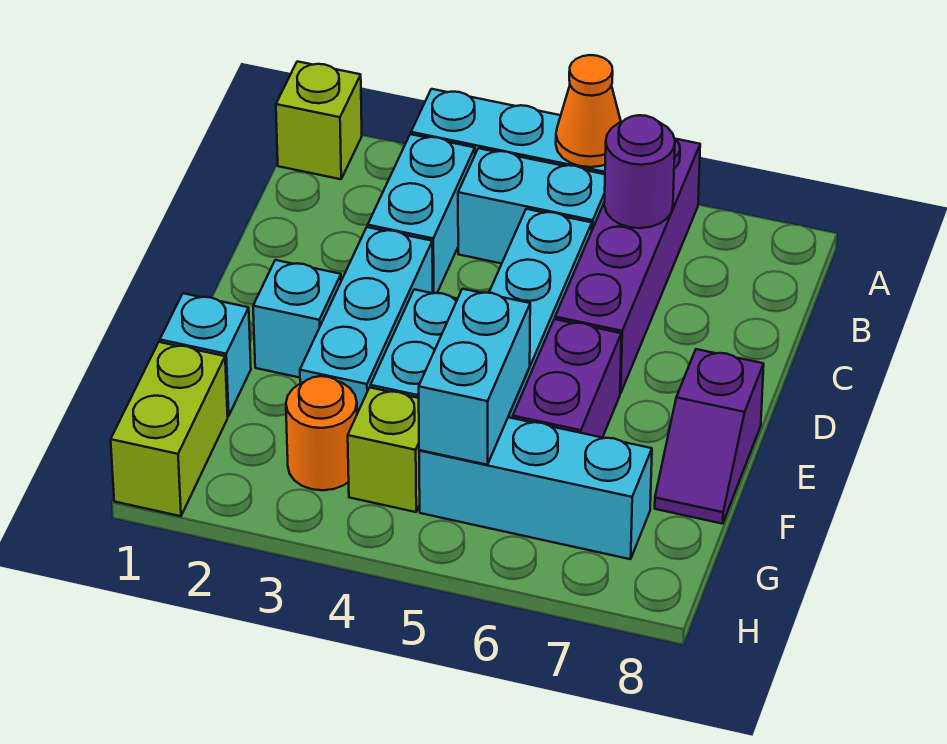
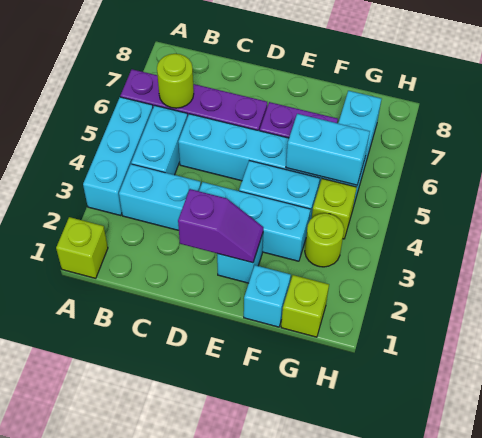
orange cone A5 level 2 -> none
purple round brick B6 level 2 -> lime round brick B6 level 2
purple slope E8:F8 level 1 top E -> purple slope D2:E2 level 2 top D
lime brick G1:H1 level 1 -> lime brick G1 level 1
orange round brick G3 level 1 -> lime round brick G3 level 1

